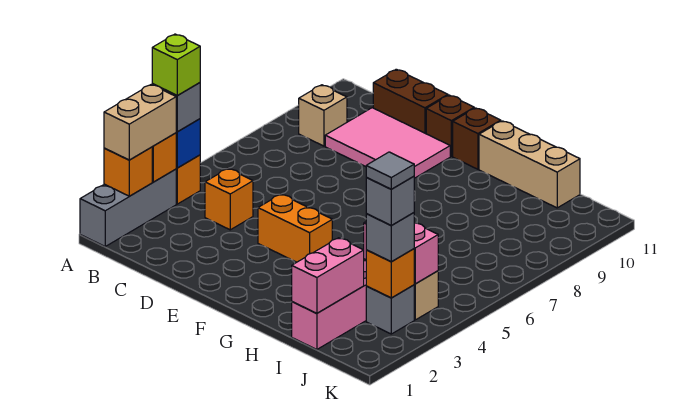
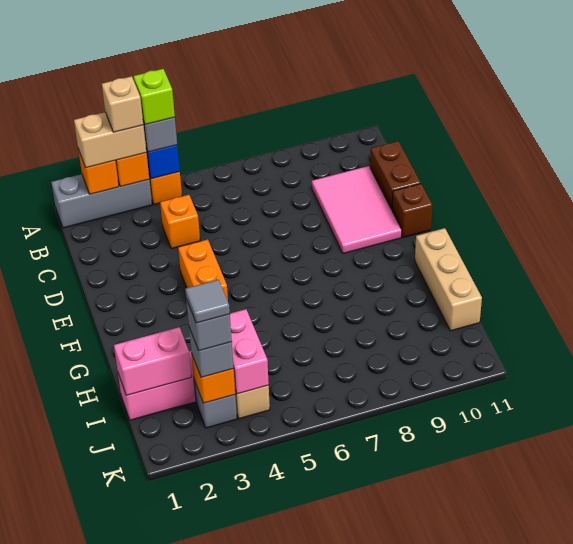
tan brick B9 level 1 -> tan brick A3 level 4
brown brick F11 level 1 -> none

